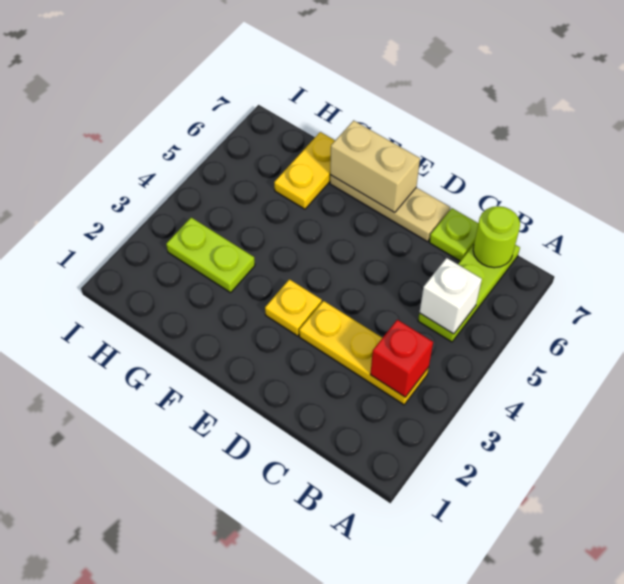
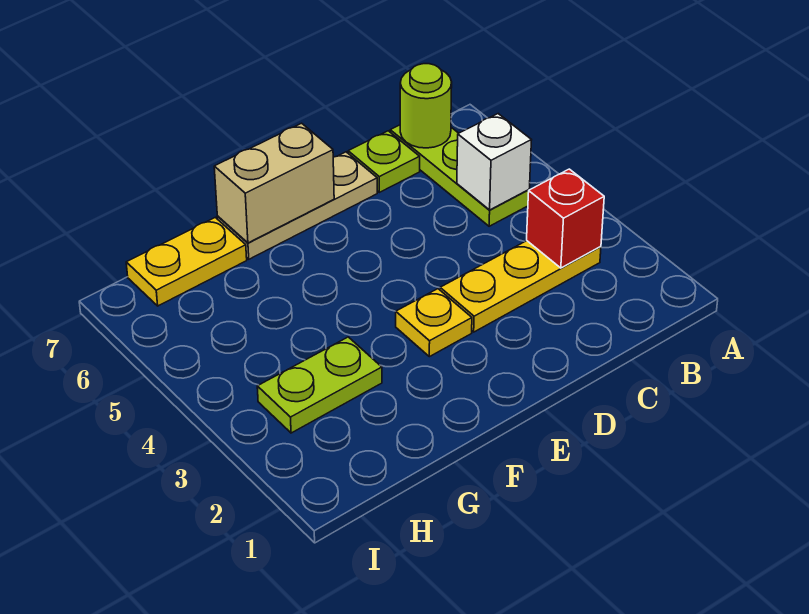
yellow plate G6:G7 level 1 -> yellow plate G7:H7 level 1

